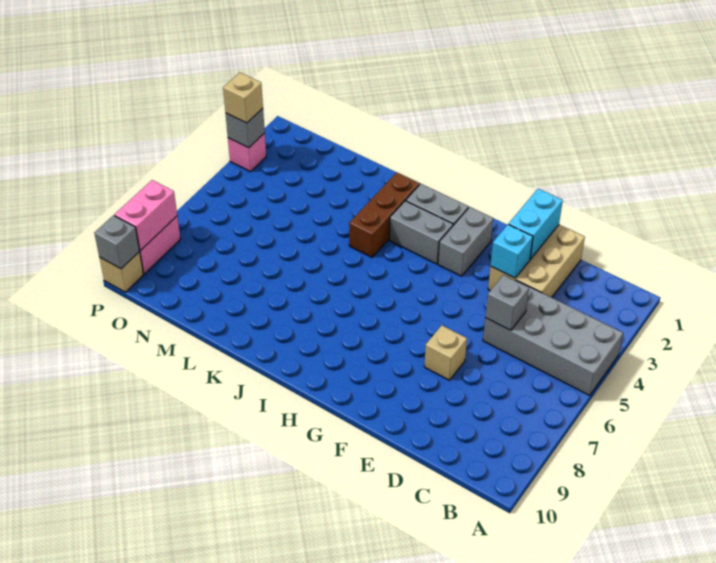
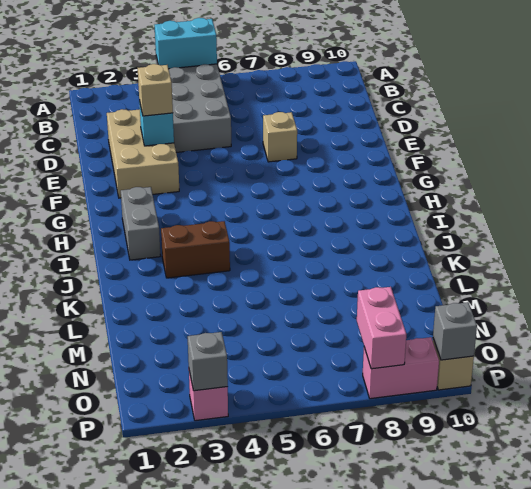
tan brick D1:E3 level 1 -> tan brick D2:F3 level 1
grey brick D5 level 2 -> none
cyan brick E1:E2 level 2 -> cyan brick A4:A5 level 2
grey brick G2:G3 level 1 -> none
grey brick H3:I3 level 1 -> none
brown brick J2:J4 level 1 -> brown brick J3:J4 level 1
tan brick P3 level 3 -> tan brick E3 level 3
pink brick P8:P9 level 2 -> pink brick O8:P8 level 2

